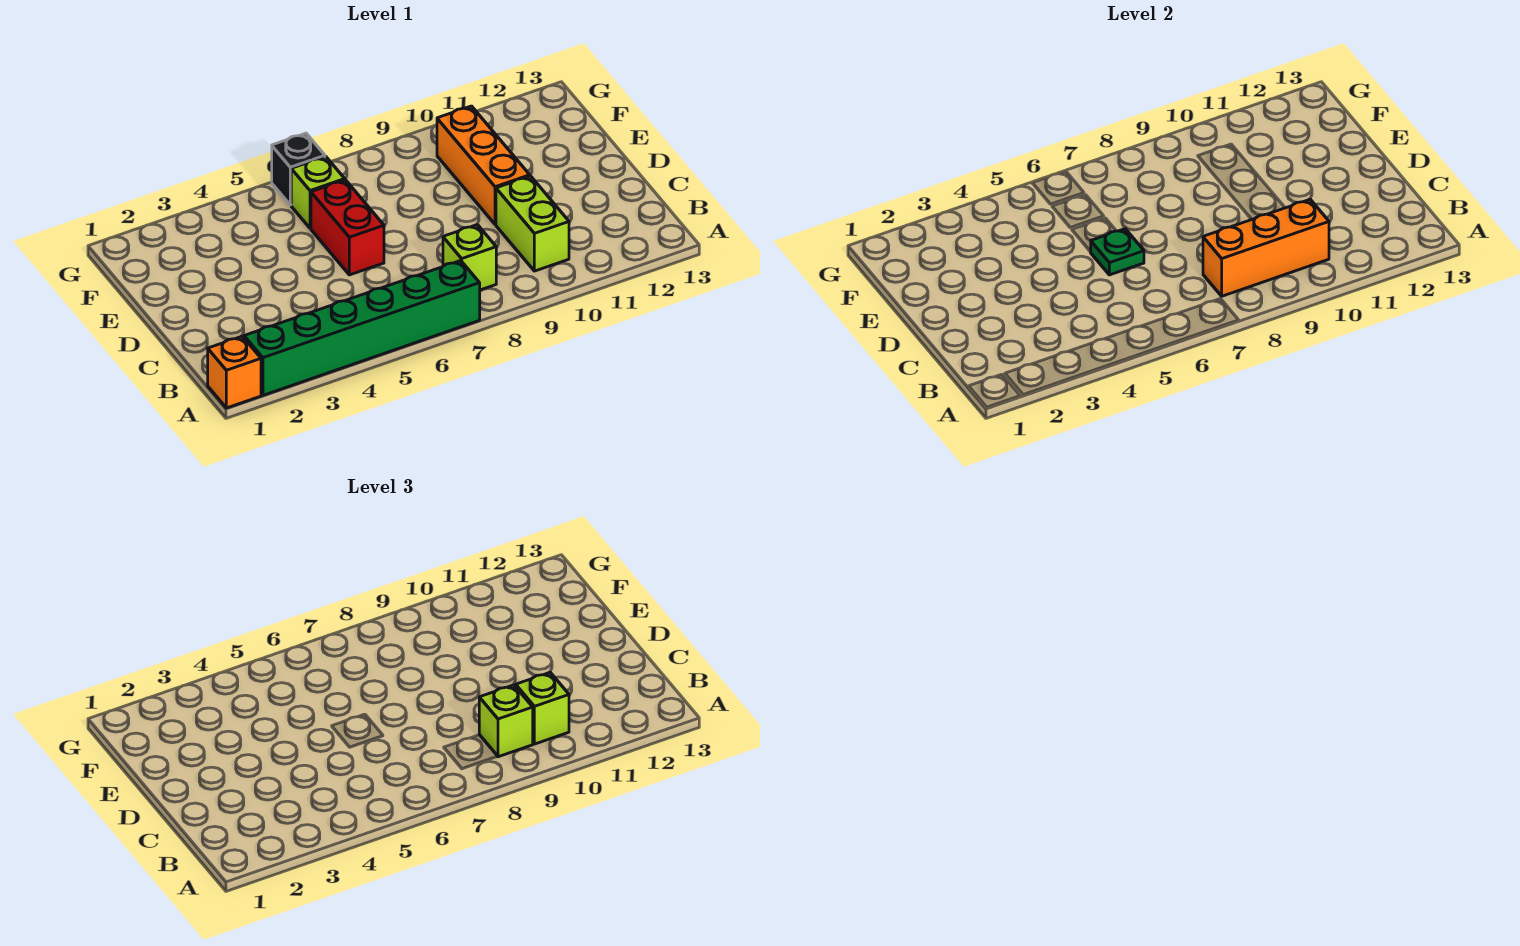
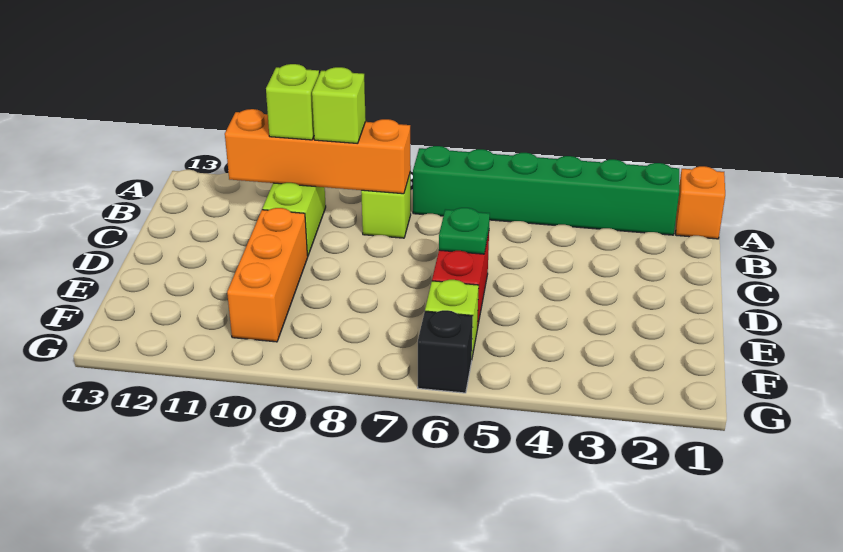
orange brick B8:B10 level 2 -> orange brick B8:B11 level 2

